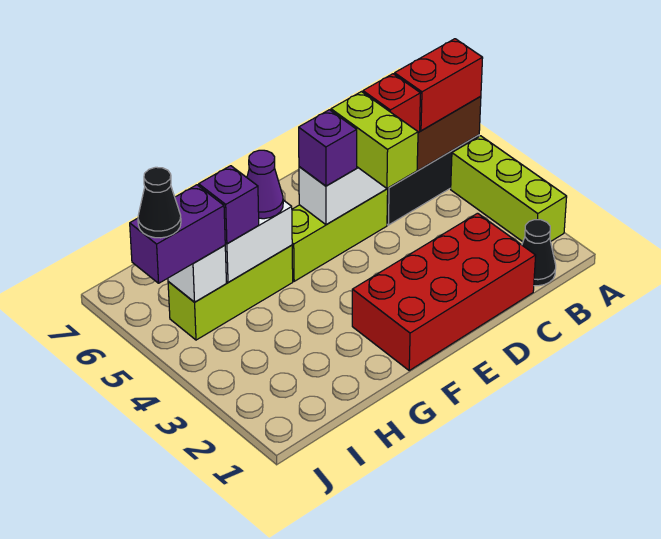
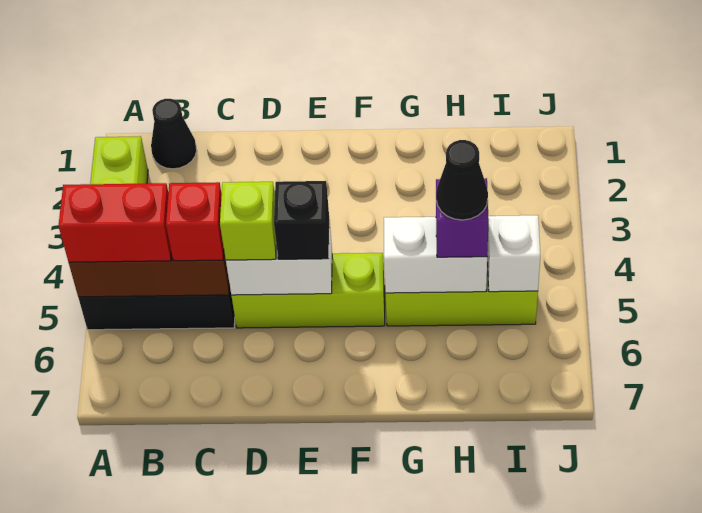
red brick C1:F2 level 1 -> none
lime brick D4:D5 level 3 -> lime brick D5 level 3
purple brick E5 level 3 -> black brick E5 level 3
purple cone G5 level 3 -> none
purple brick I5:J5 level 3 -> none
black cone J5 level 4 -> black cone H5 level 4

